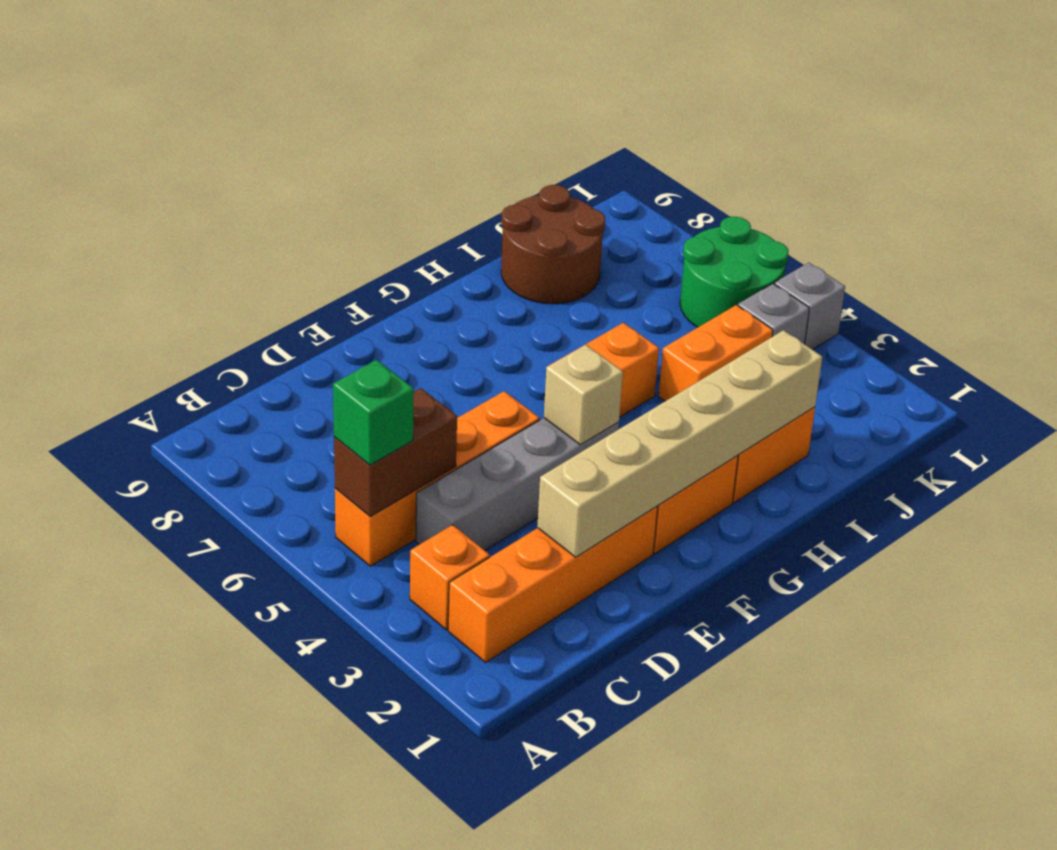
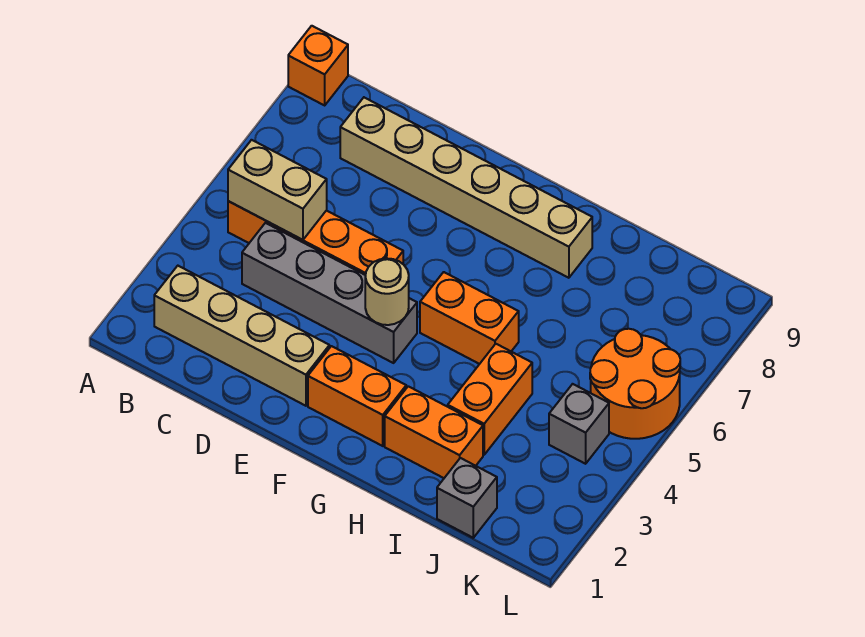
orange brick B2:E2 level 1 -> tan brick B2:E2 level 1
orange brick B3 level 1 -> orange brick A9 level 1
brown brick B5:C5 level 2 -> tan brick B5:C5 level 2
green brick B5 level 3 -> none
tan brick D2:I2 level 2 -> tan brick C8:H8 level 1
tan brick F4 level 2 -> tan round brick F4 level 2
orange brick I4:J4 level 1 -> orange brick I3:I4 level 1
brown round brick I8:J9 level 1 -> none
green round brick K5:L6 level 1 -> orange round brick K5:L6 level 1
grey brick L4 level 1 -> grey brick J1 level 1

